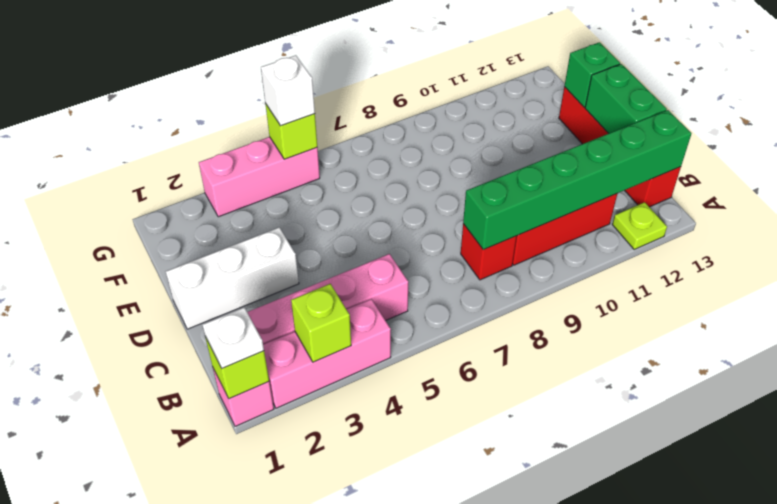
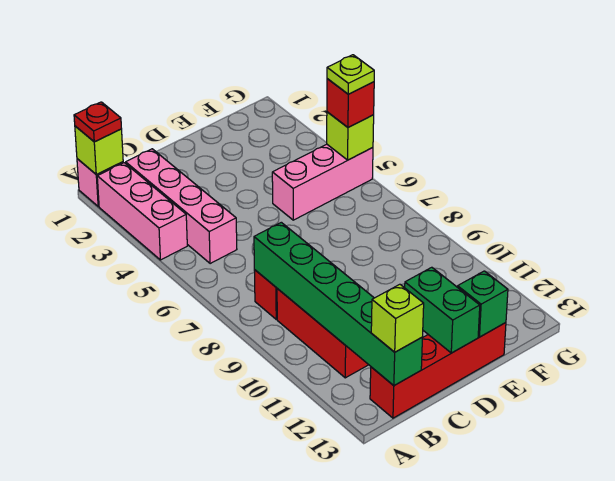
white plate A1 level 3 -> red plate A1 level 3
lime brick A3 level 2 -> lime brick B13 level 3
lime plate A12 level 1 -> lime plate G5 level 4
green brick C13:D13 level 2 -> green brick D12:D13 level 2
white brick D1:D3 level 1 -> none
pink brick G3:G5 level 1 -> pink brick E5:G5 level 1
white brick G5 level 3 -> red brick G5 level 3

